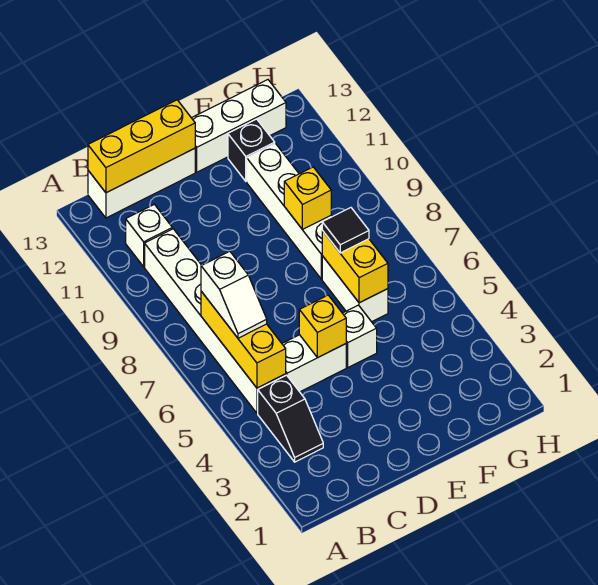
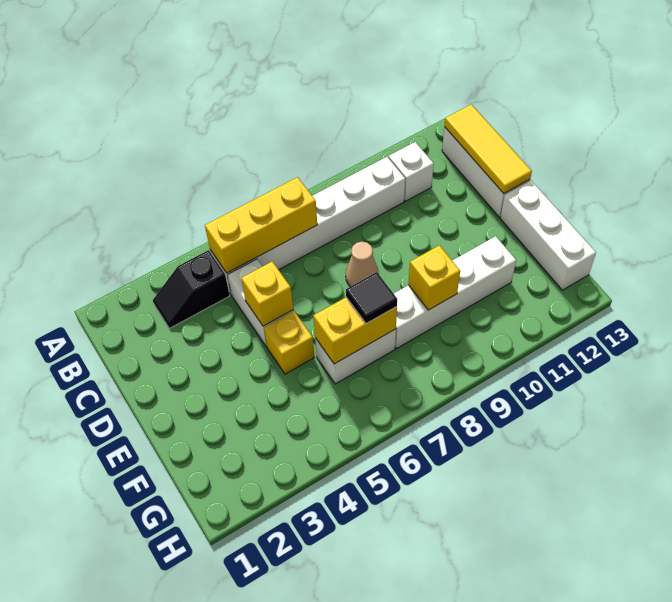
white slope B6:B7 level 3 top 7 -> none
yellow brick B13:D13 level 2 -> yellow tile B13:D13 level 2
none -> tan cone D8 level 1
white brick E5 level 1 -> yellow brick E5 level 1
black brick F12 level 1 -> none

